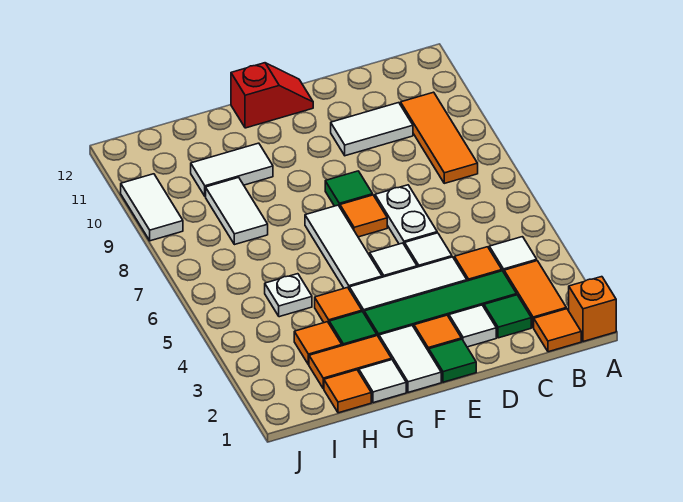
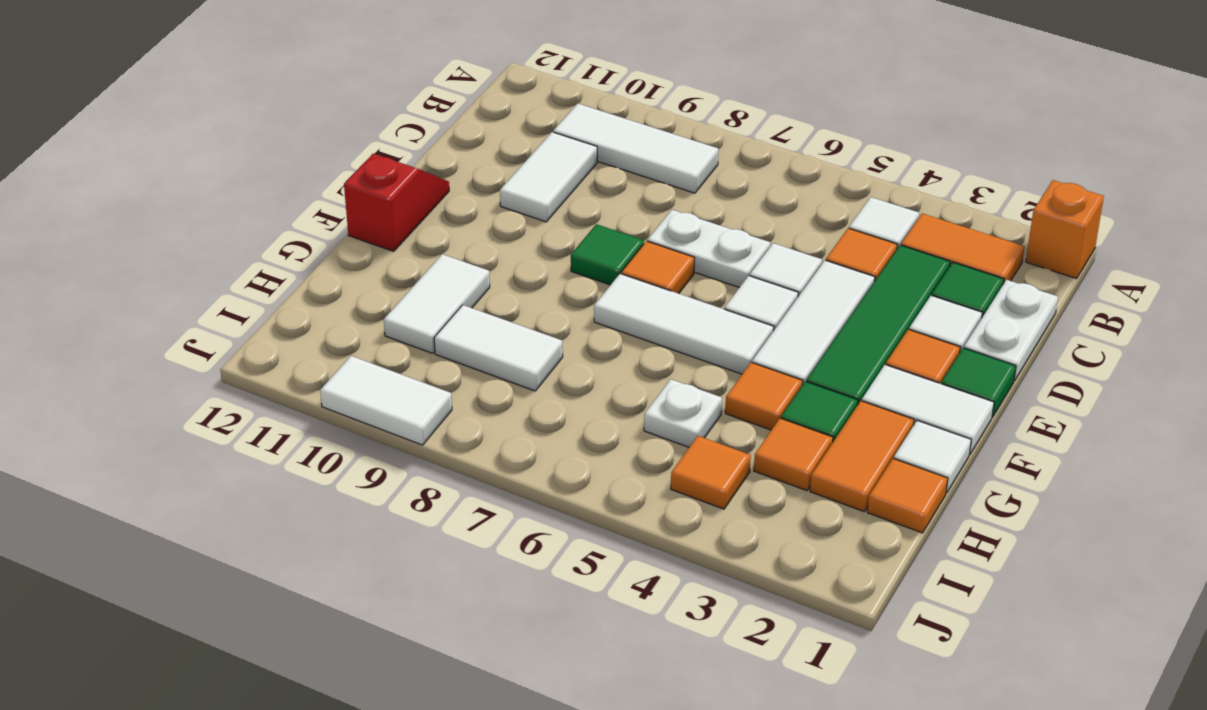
orange tile B1 level 1 -> orange tile I4 level 1
orange tile B8:B10 level 1 -> white tile B8:B10 level 1
none -> white plate C1:D1 level 1

